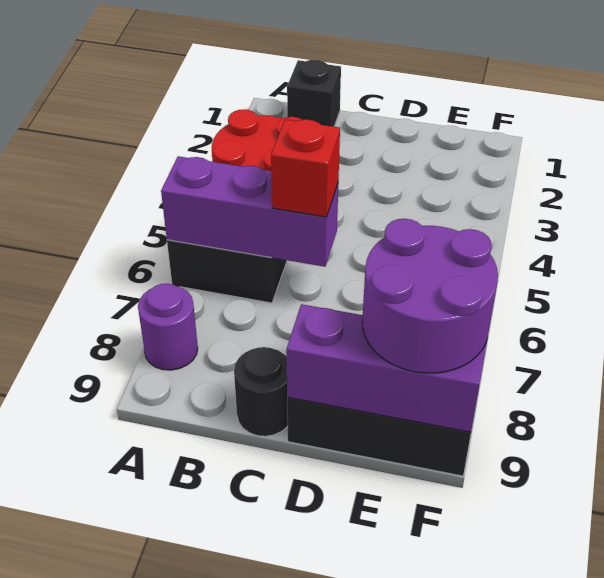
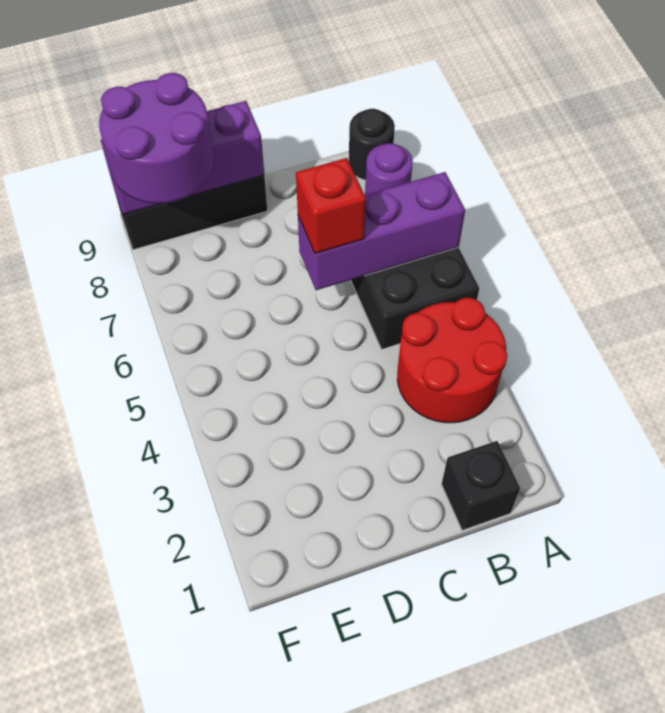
black round brick C9 level 1 -> black round brick A9 level 1

